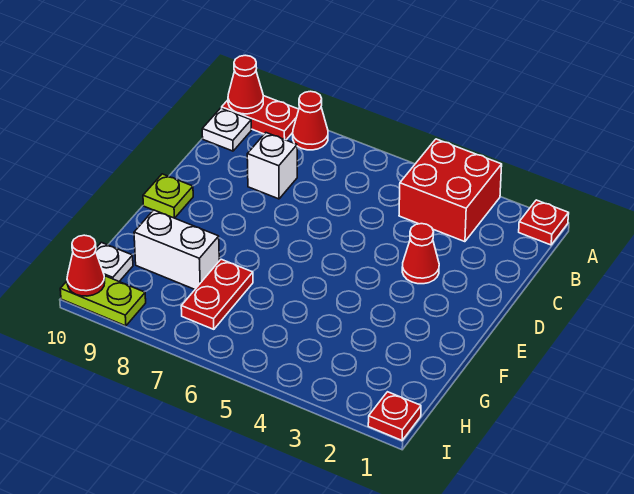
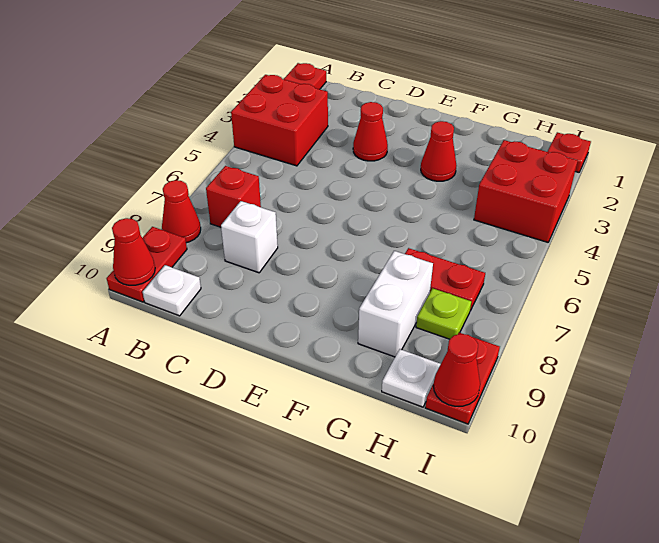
none -> red brick B7 level 1
lime plate E10 level 1 -> lime plate H8 level 1
none -> red cone F3 level 1
none -> red brick H3:I4 level 1
lime plate I9:I10 level 1 -> red plate I9:I10 level 1

